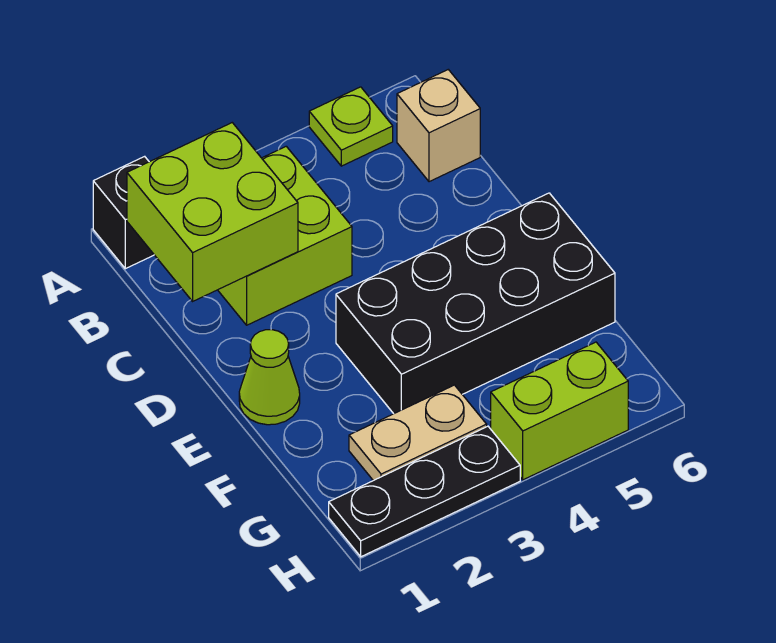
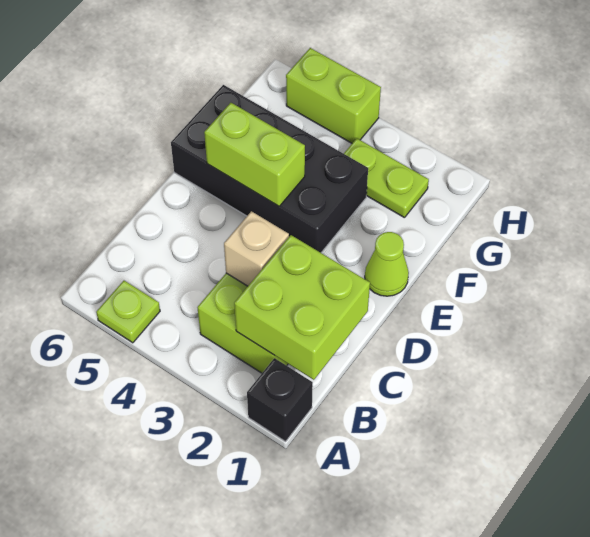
tan brick B6 level 1 -> tan brick C3 level 2
none -> lime brick E4:E5 level 2
tan plate G2:G3 level 1 -> lime plate G2:G3 level 1
black plate H1:H3 level 1 -> none

